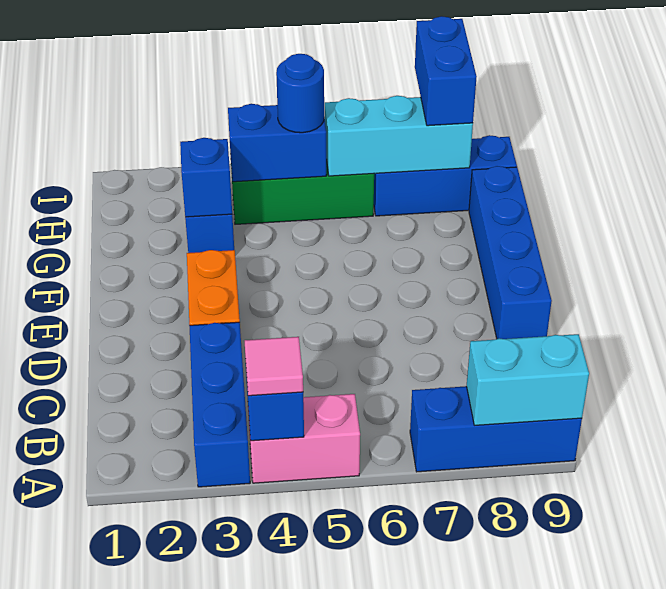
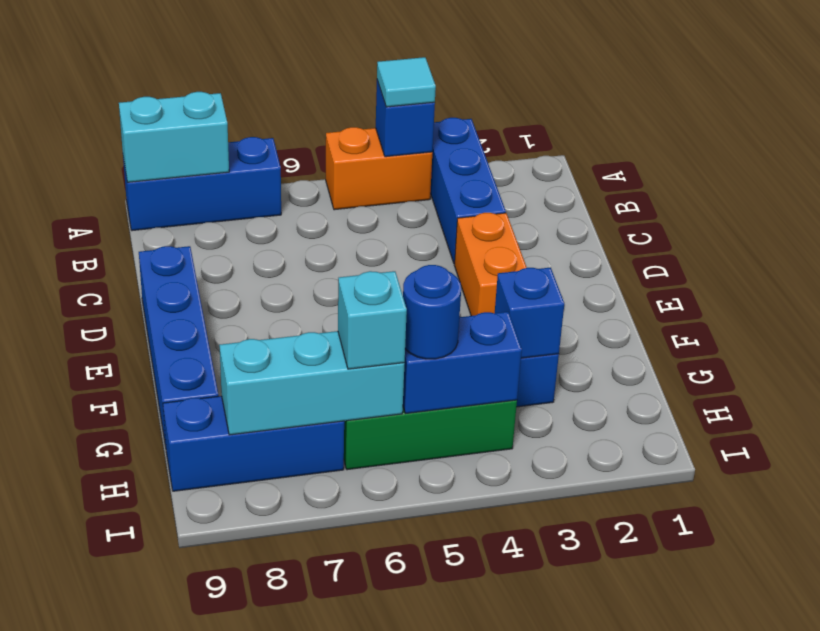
pink brick A4:A5 level 1 -> orange brick A4:A5 level 1
pink tile A4 level 3 -> cyan tile A4 level 3
none -> cyan brick H6 level 3
blue brick H8:I8 level 3 -> none

